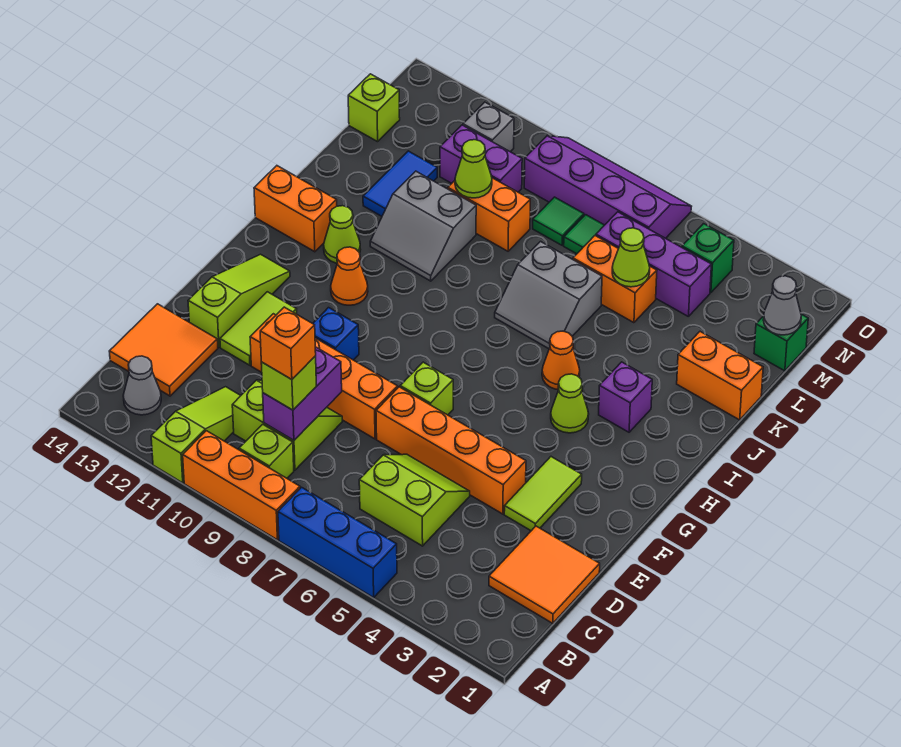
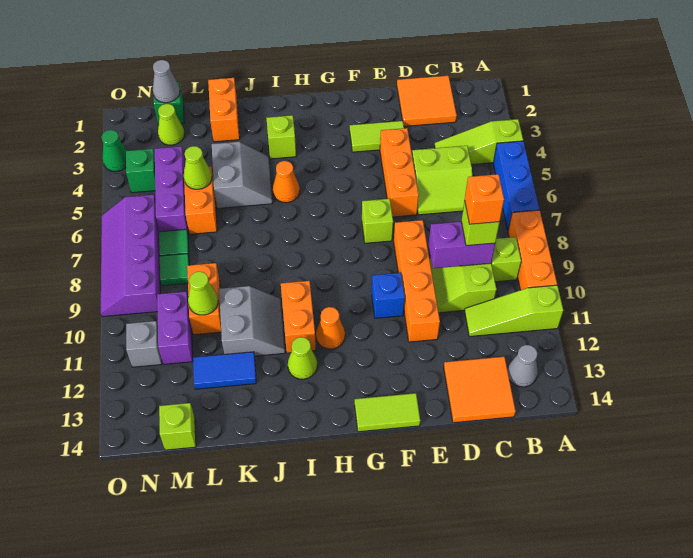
lime slope C5:D6 level 1 top C -> lime slope C5:D6 level 1 top 5
orange brick E4:E7 level 1 -> orange brick E4:E6 level 1
lime tile E12:F12 level 1 -> lime tile F14:G14 level 1
lime slope E13:G13 level 1 top E -> lime slope A4:C4 level 1 top A
lime cone H4 level 1 -> lime cone M2 level 1
purple brick I3 level 1 -> lime brick I3 level 1
orange brick I13:I14 level 1 -> orange brick I10:I11 level 1
grey slope J6:K7 level 1 top K -> grey slope J4:K5 level 1 top K
none -> green cone O3 level 1

